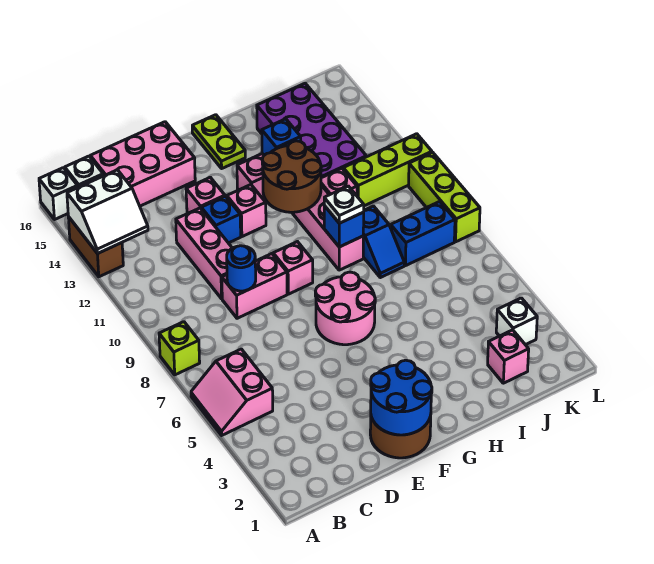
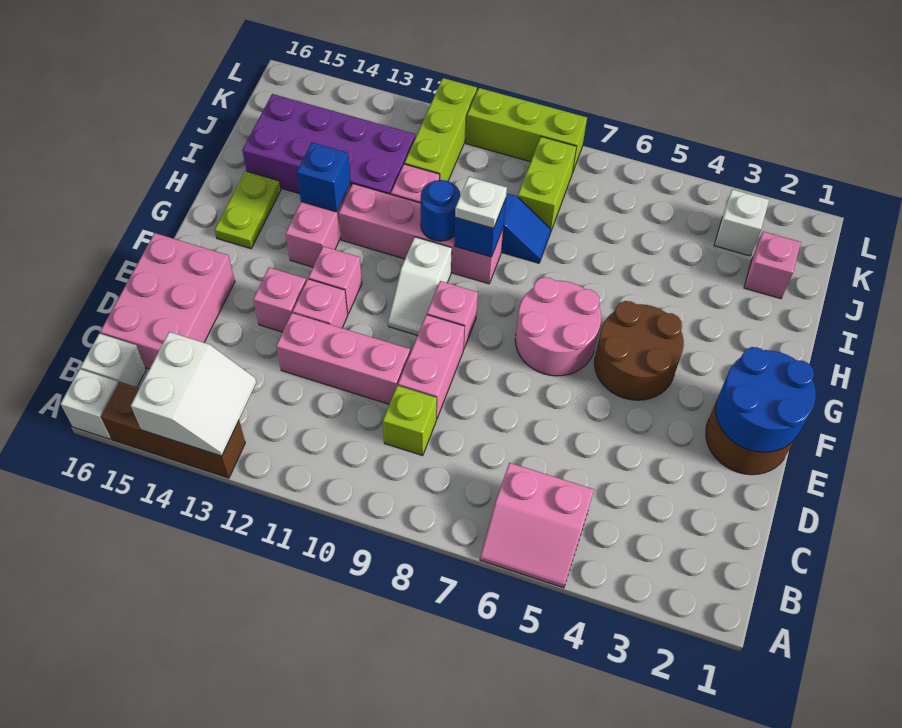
lime brick A8 level 1 -> lime brick C9 level 1
brown brick A13:A14 level 1 -> brown brick A13:A15 level 1
blue round brick D9 level 2 -> blue round brick H10 level 2
blue brick E12 level 1 -> pink brick E12 level 1
none -> white slope F10:G10 level 1 top G
brown round brick G11:H12 level 2 -> brown round brick F4:G5 level 1
lime plate G15:G16 level 1 -> lime plate G15:H15 level 1
blue brick J8:K8 level 1 -> lime brick J8:K8 level 1

